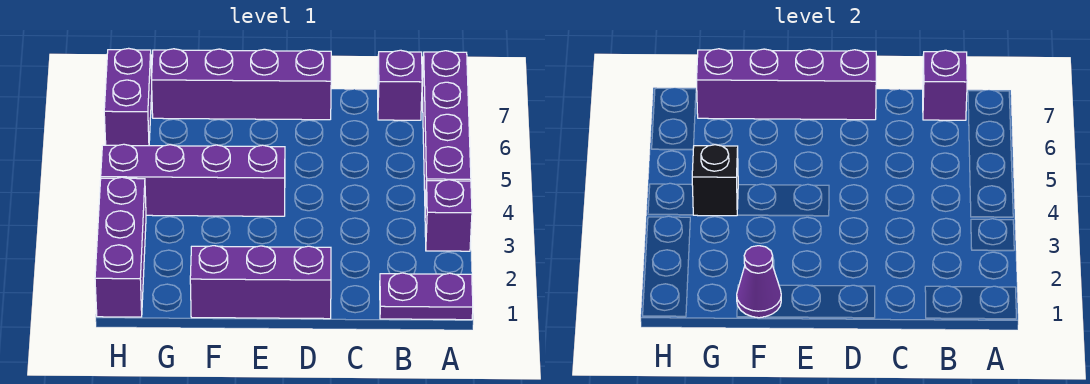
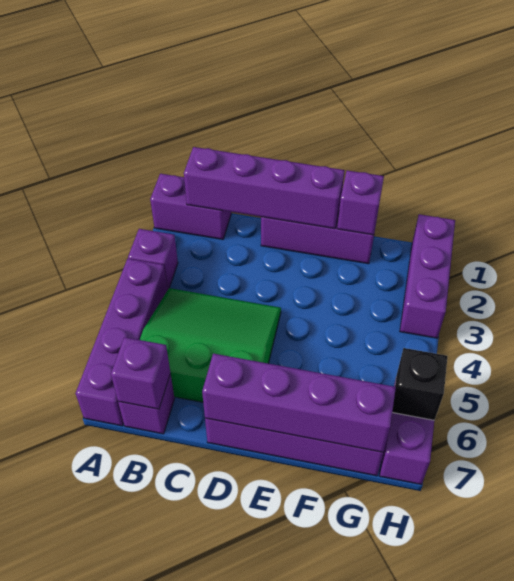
purple plate A1:B1 level 1 -> purple brick A1:B1 level 1
none -> green slope B4:D6 level 1 top 6
purple brick E4:H4 level 1 -> purple brick B1:E1 level 2
purple cone F1 level 2 -> purple brick F1 level 2
black brick G4 level 2 -> black brick H6 level 2

